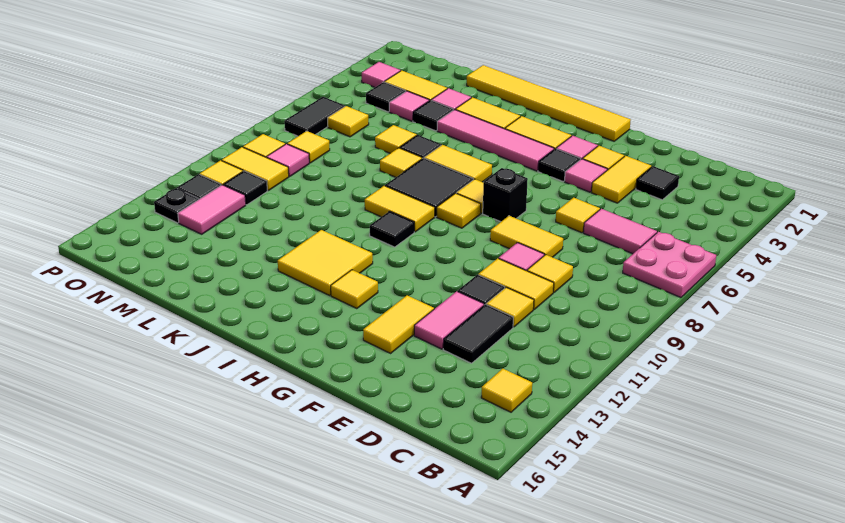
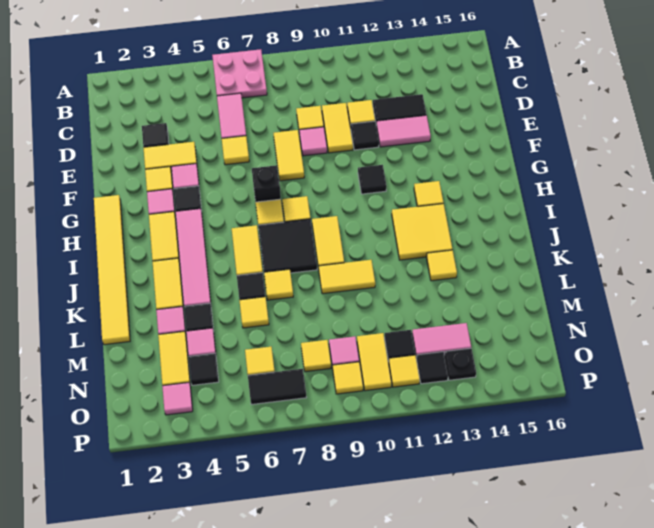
yellow tile B14 level 1 -> yellow tile K13 level 1
yellow tile F13:F14 level 1 -> yellow tile K9:K10 level 1
black tile I10 level 1 -> black tile G11 level 1

